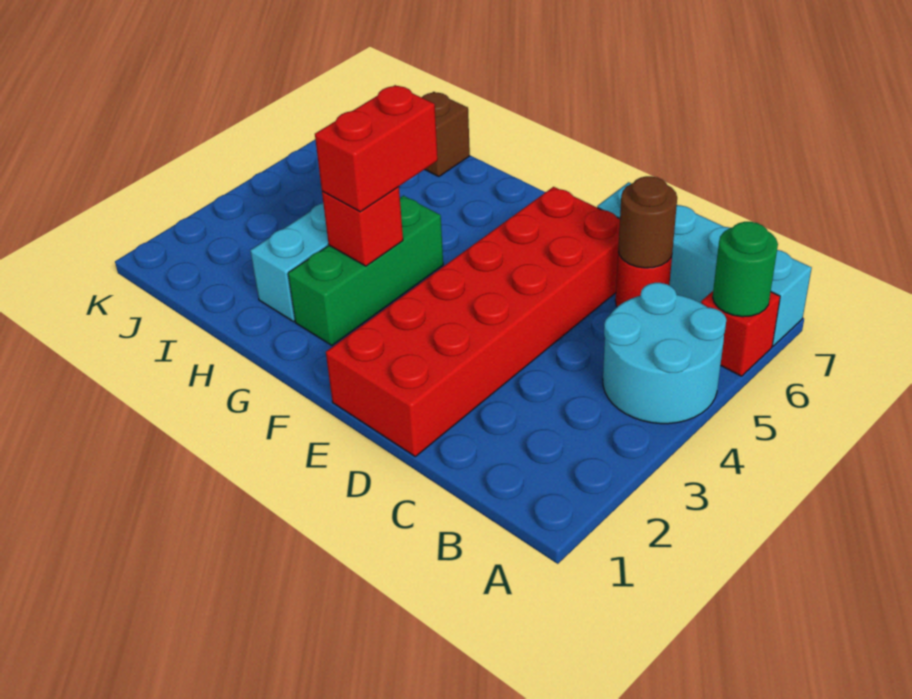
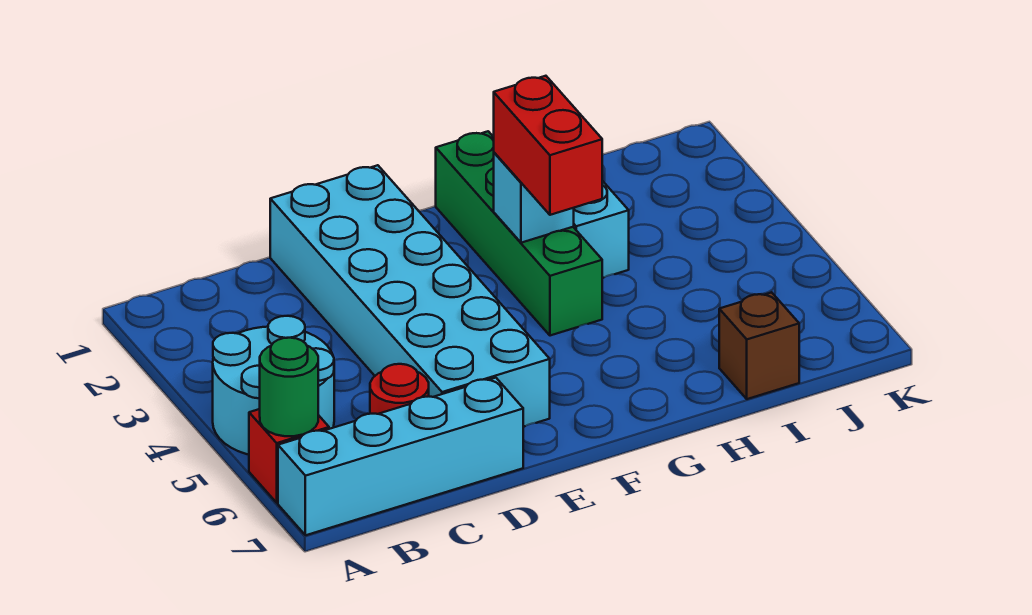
brown round brick C6 level 2 -> none
red brick D1:E6 level 1 -> cyan brick D1:E6 level 1
green brick G2:G4 level 1 -> green brick G1:G4 level 1
red brick G3 level 2 -> cyan brick G3 level 2

